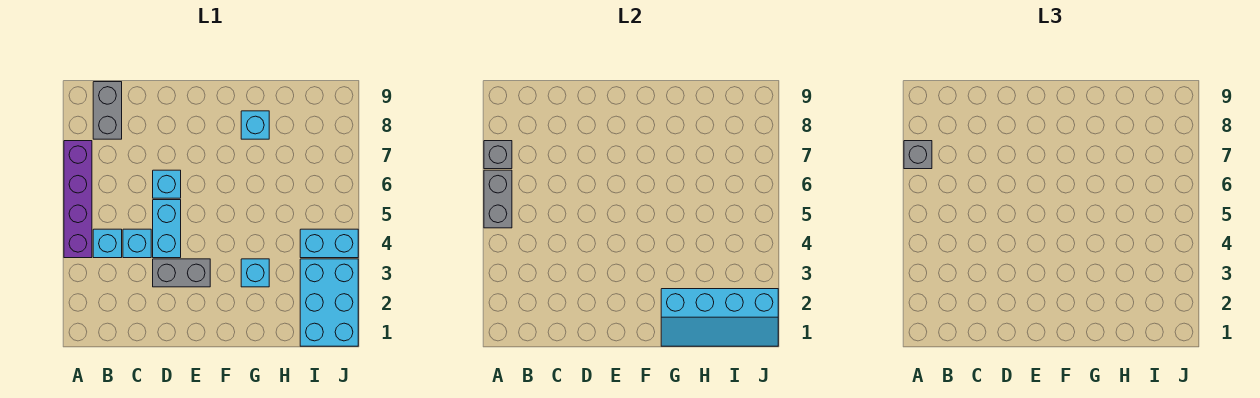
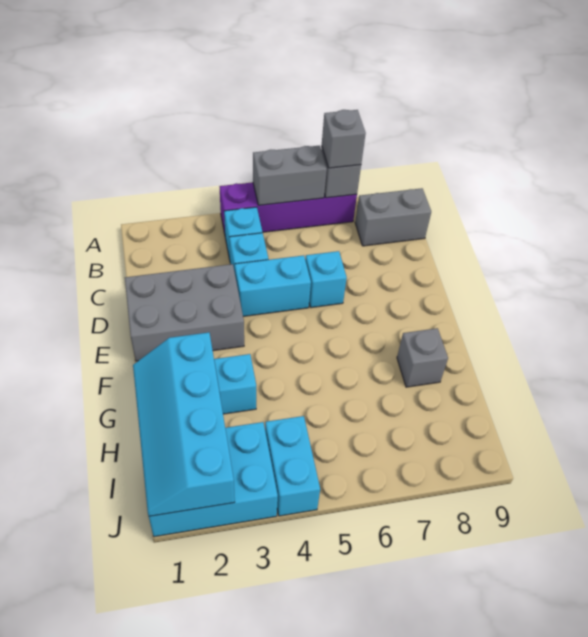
grey brick D3:E3 level 1 -> grey brick D1:E3 level 1
cyan brick G8 level 1 -> grey brick G8 level 1

